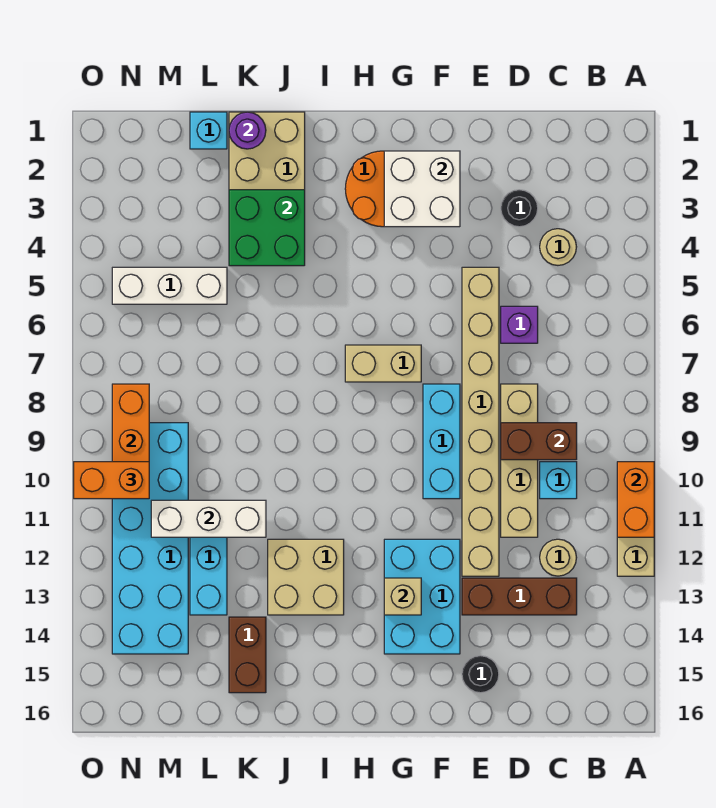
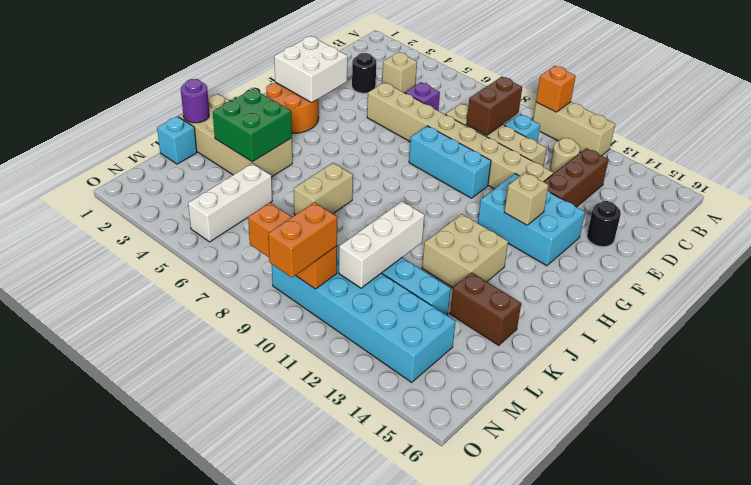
orange brick A10:A11 level 2 -> orange brick A10 level 2
tan round brick C4 level 1 -> tan brick C4 level 1
tan brick G7:H7 level 1 -> tan brick J7:K7 level 1

